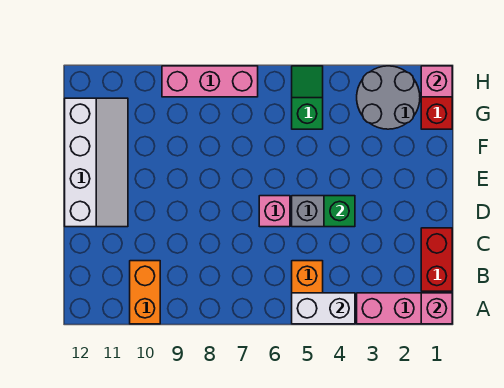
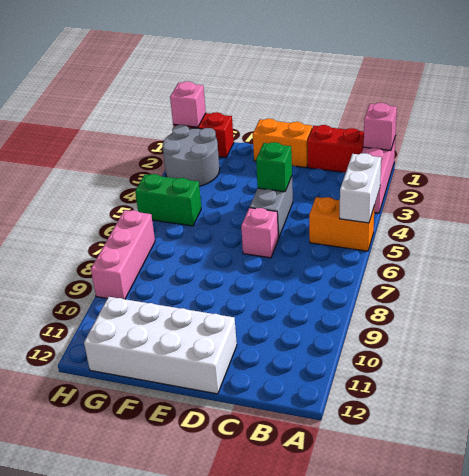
orange brick A10:B10 level 1 -> orange brick D1:E1 level 1
white slope D11:G12 level 1 top 12 -> white brick D11:G12 level 1
green slope G5:H5 level 1 top G -> green brick G5:H5 level 1

